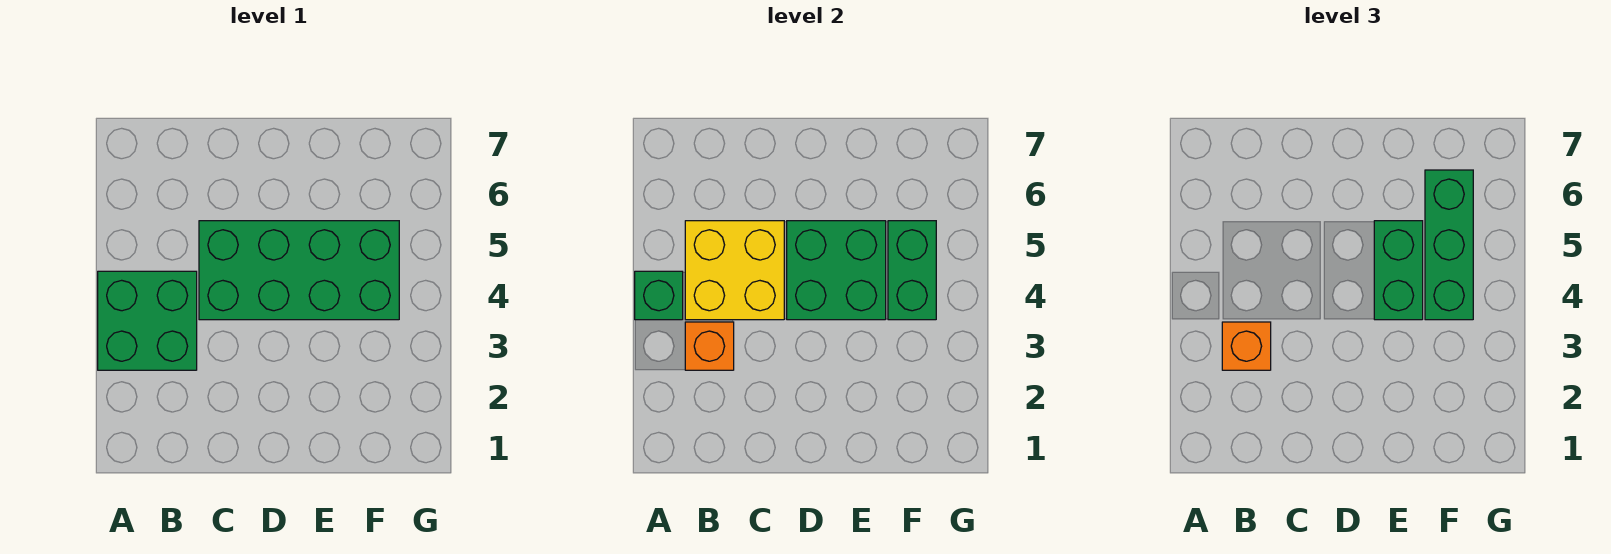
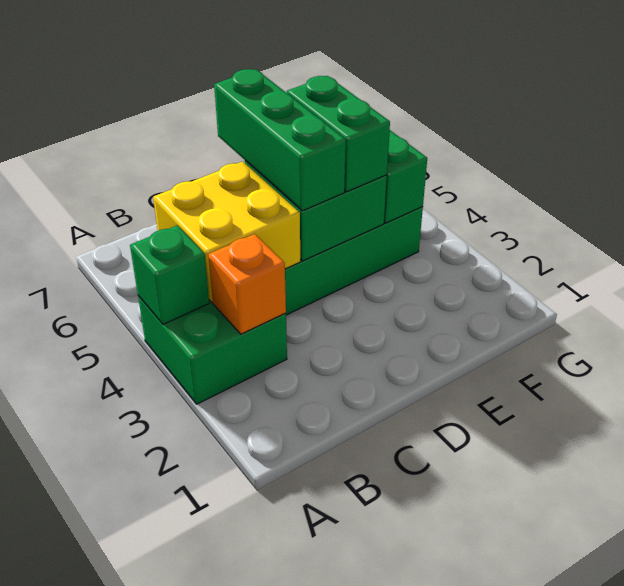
orange brick B3 level 3 -> none
green brick F4:F6 level 3 -> green brick D4:D6 level 3

